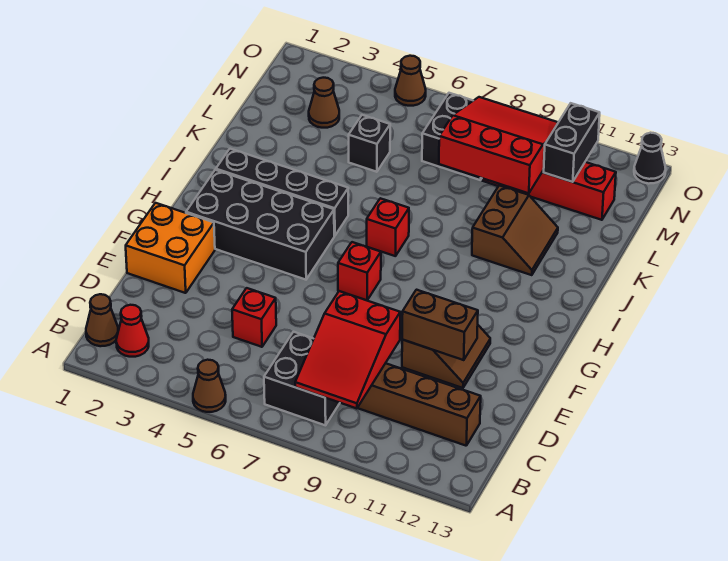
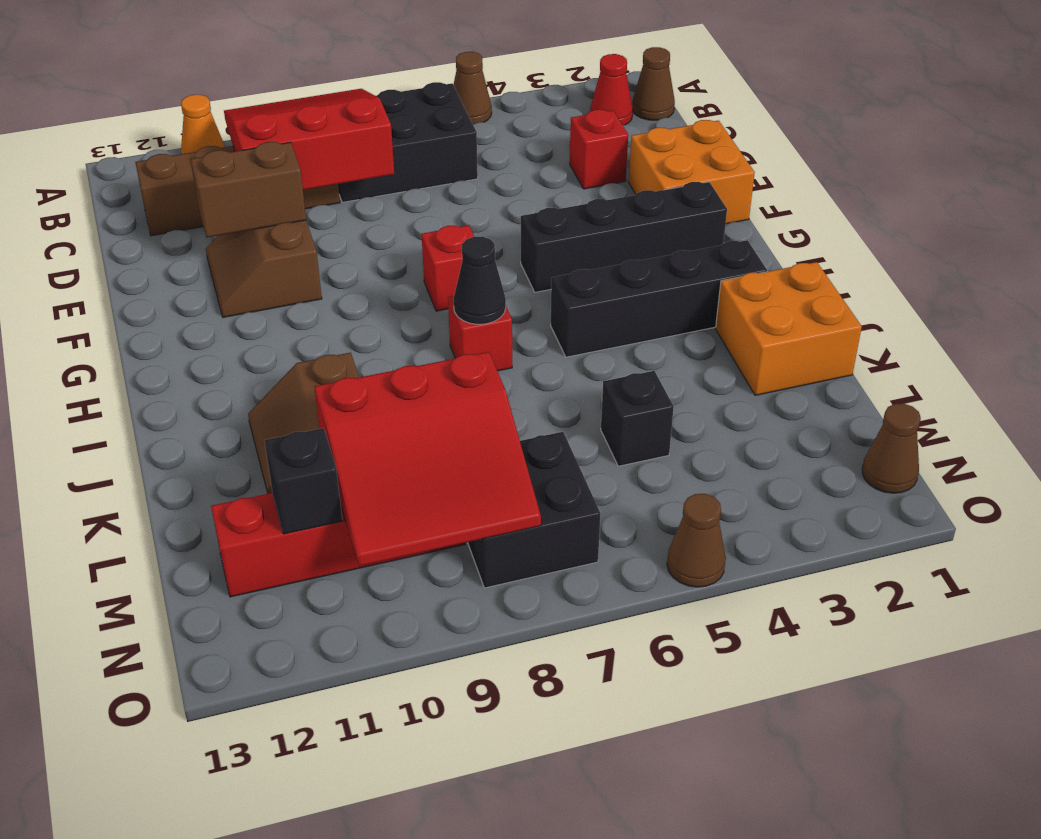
none -> orange cone A11 level 1
black brick B7:C8 level 1 -> black brick B6:C8 level 1
red slope B8:D9 level 2 top D -> red slope B8:D10 level 2 top D
red brick D5 level 1 -> red brick D3 level 1
black brick G2:H5 level 1 -> black brick G2:G5 level 1
none -> orange brick J1:K2 level 1
brown cone M3 level 1 -> brown cone N1 level 1
black brick M11:N11 level 2 -> black brick M11 level 2
black cone O13 level 1 -> black cone I7 level 2

